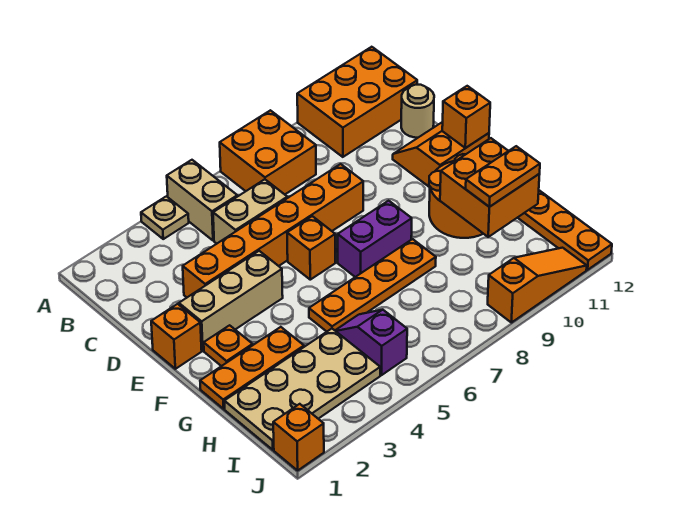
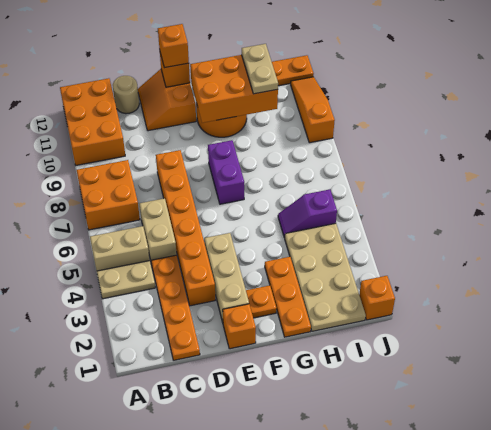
tan plate A4 level 1 -> tan plate A4:B4 level 1
orange brick E6 level 1 -> orange brick E12 level 3
orange plate G5:G8 level 1 -> orange plate C1:C4 level 1
orange brick G10:H11 level 2 -> orange brick F10:H11 level 2
orange plate H10:H11 level 3 -> tan plate H10:H11 level 3

